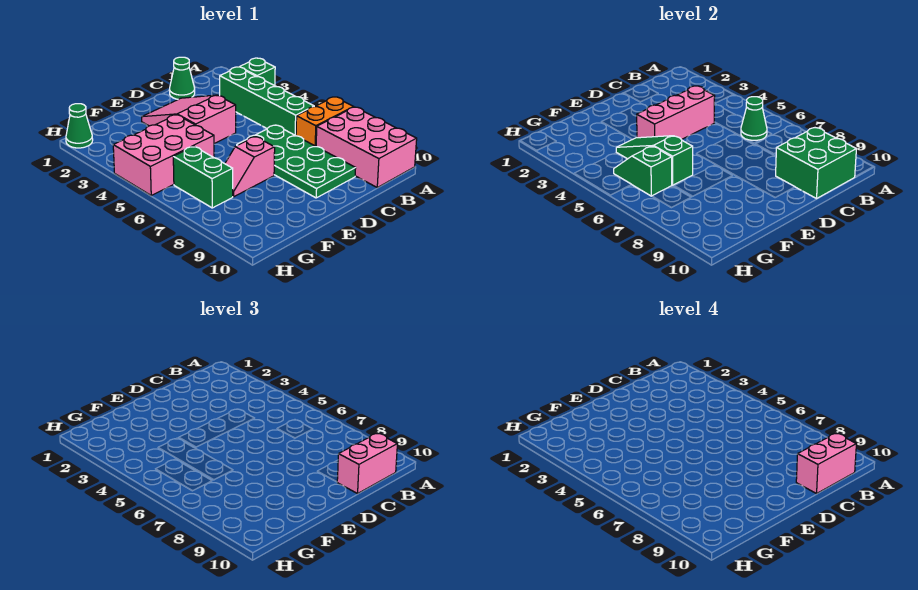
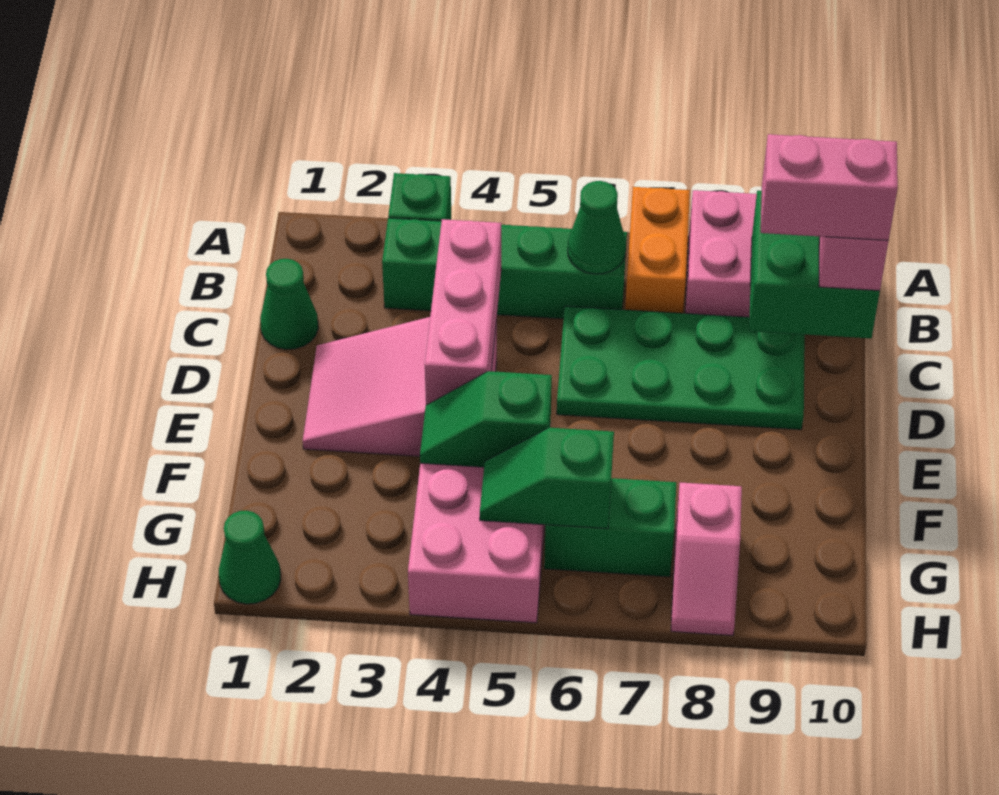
pink brick B10:C10 level 4 -> pink brick C9:C10 level 4
pink slope E7:F7 level 1 top E -> pink slope G8:H8 level 1 top G
green slope F4:F6 level 2 top 6 -> green slope F4:F5 level 2 top 5

